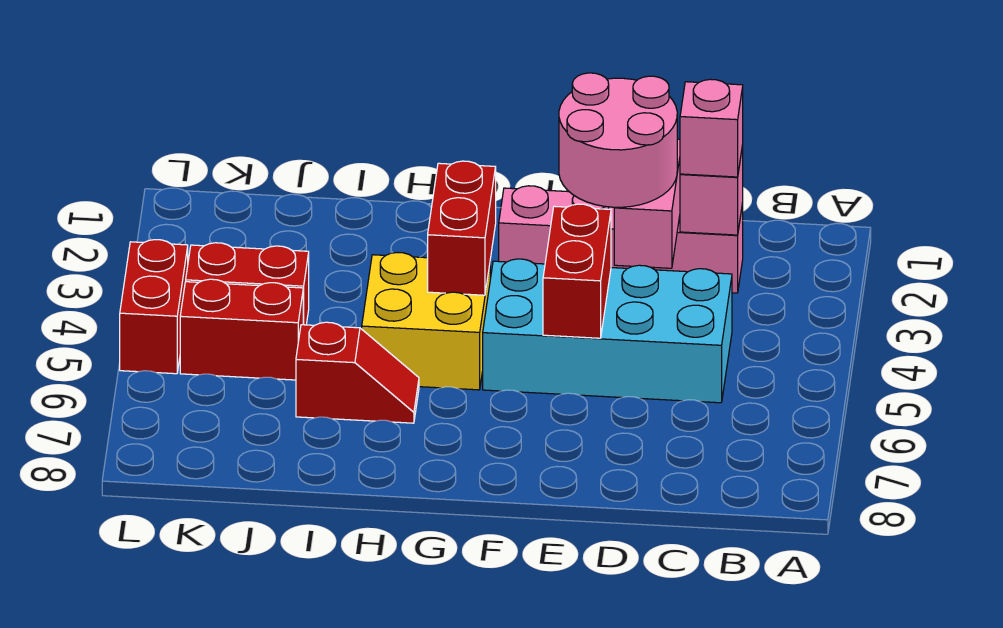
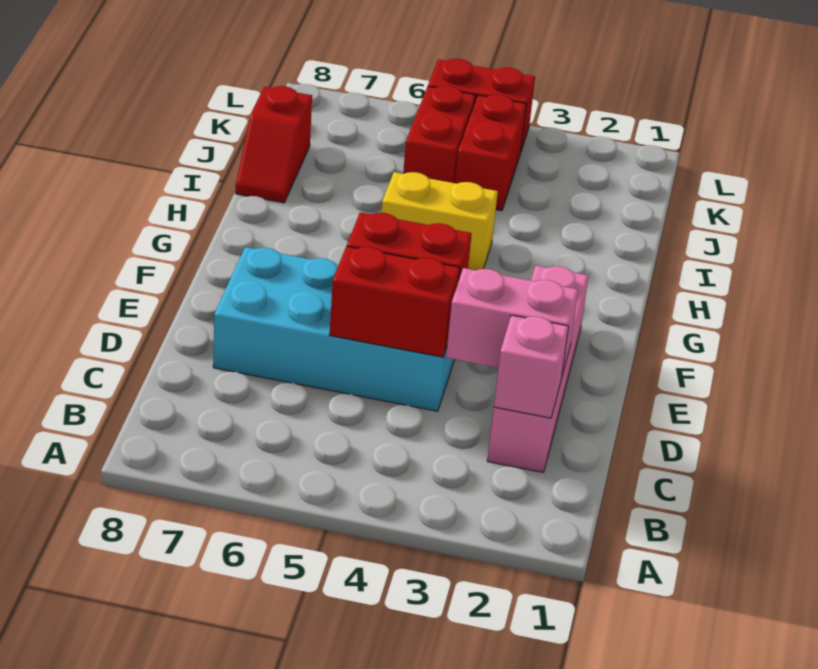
pink brick C2 level 3 -> none
cyan brick C4:F5 level 1 -> cyan brick D4:E7 level 1
pink round brick D2:E3 level 3 -> none
red brick G3:G4 level 2 -> red brick D4:D5 level 2
yellow brick G4:H5 level 1 -> yellow brick H4:H5 level 1
red slope H6:I6 level 1 top I -> red slope I8:J8 level 1 top J

